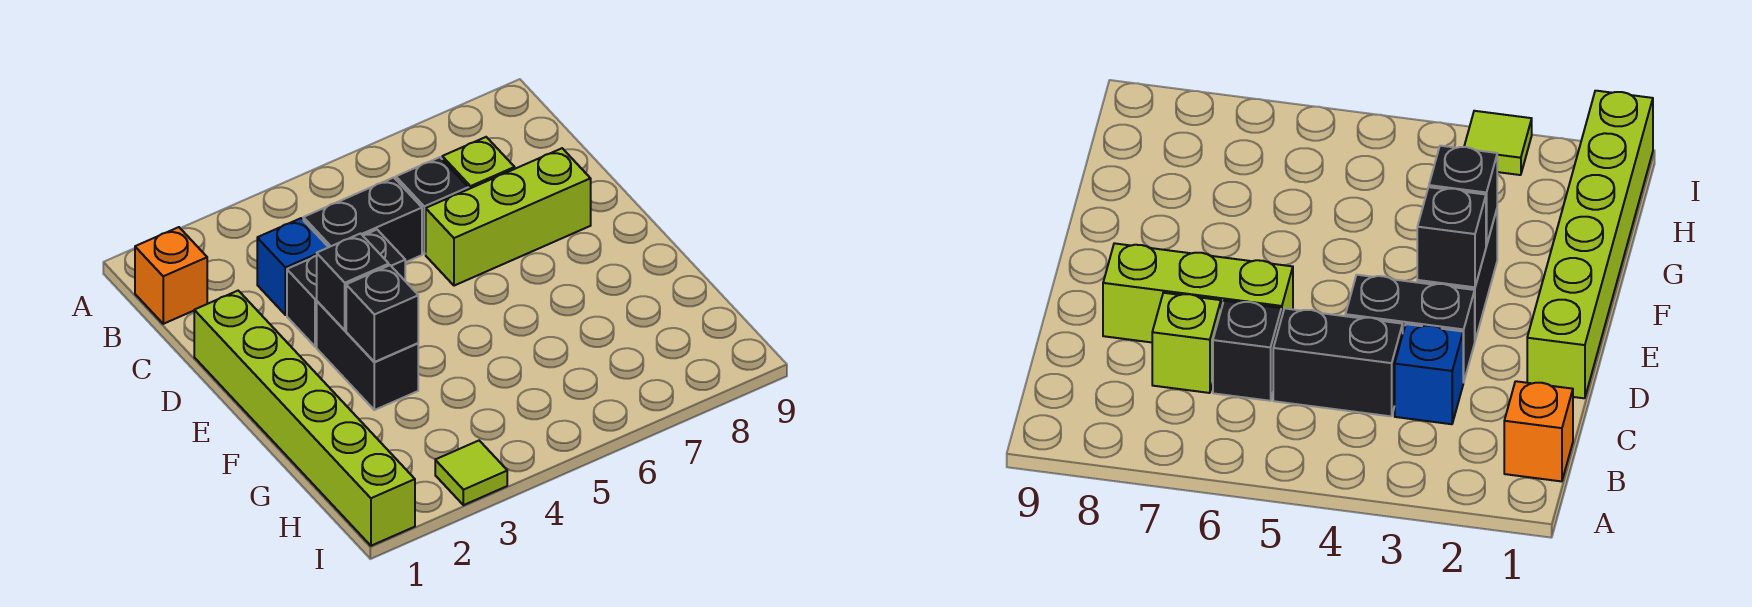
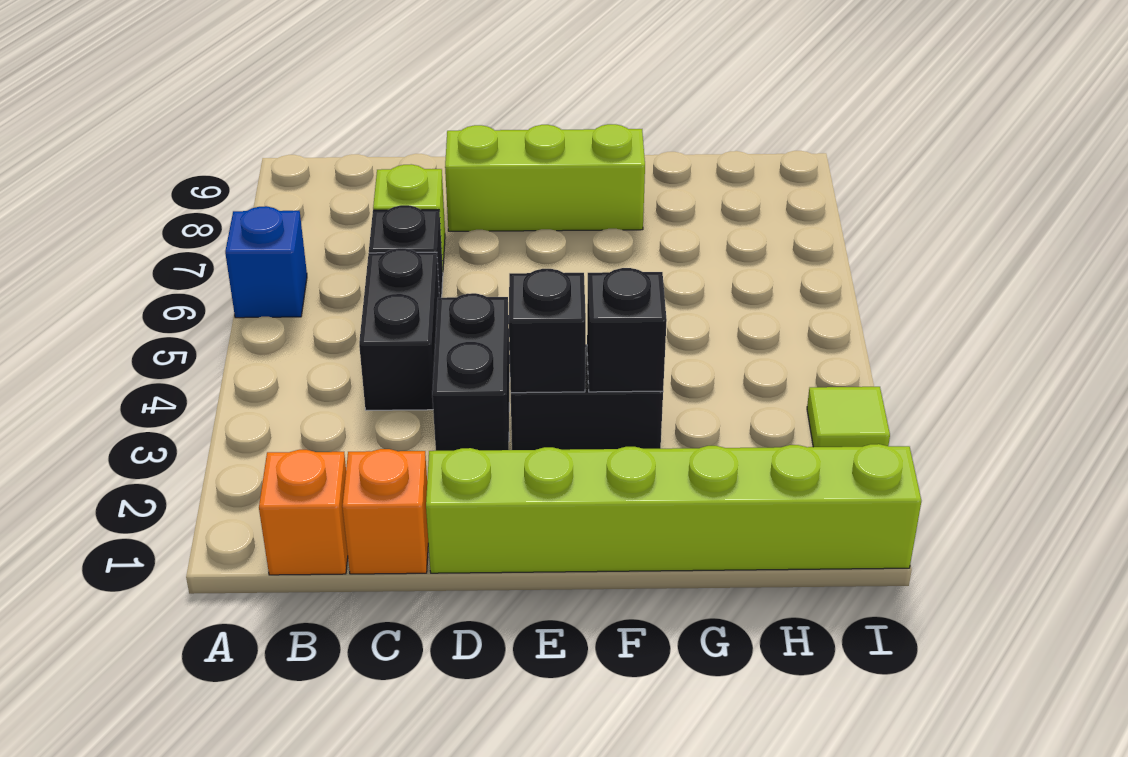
none -> orange brick C1 level 1
blue brick C3 level 1 -> blue brick A6 level 1
lime brick D6:D8 level 1 -> lime brick D8:F8 level 1

